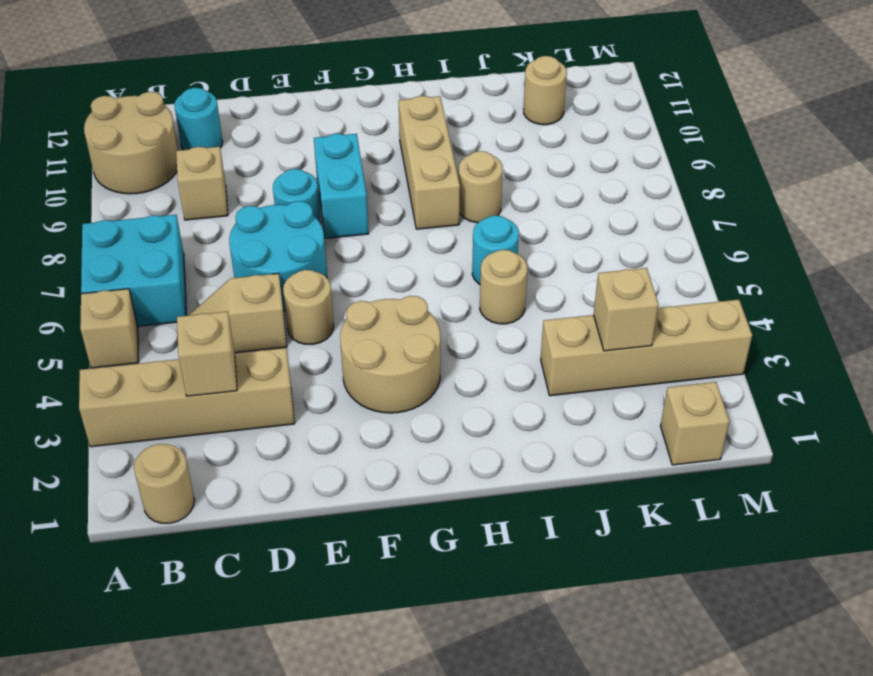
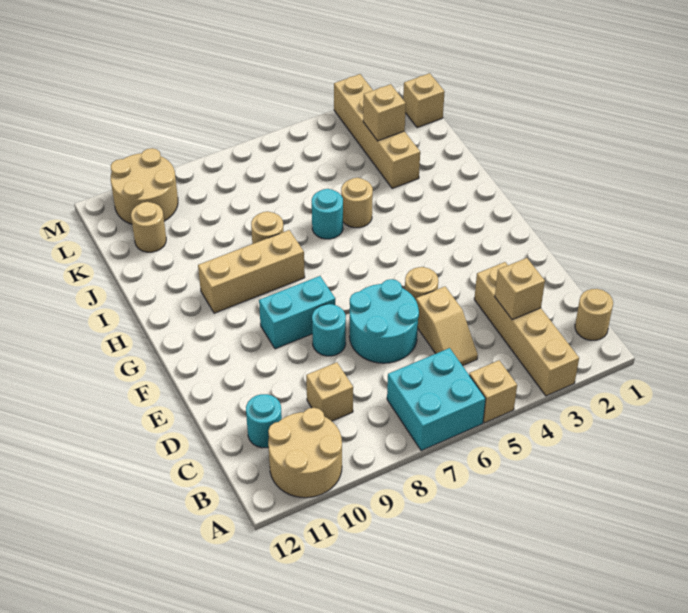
tan round brick F3:G4 level 1 -> tan round brick L10:M11 level 1

